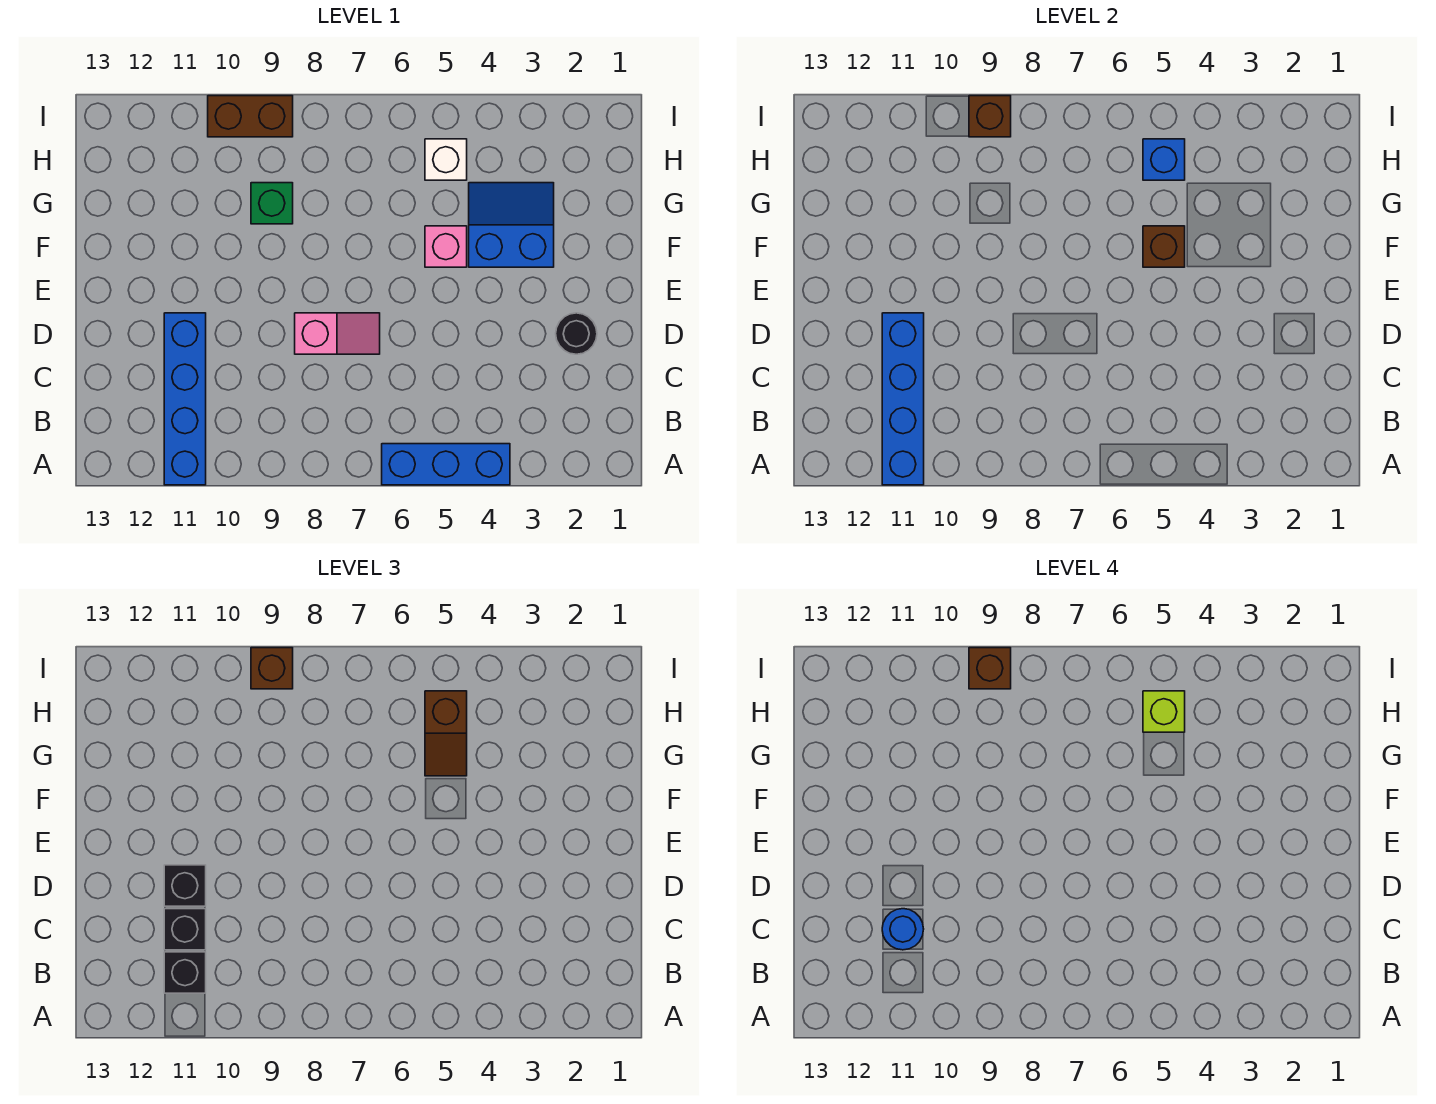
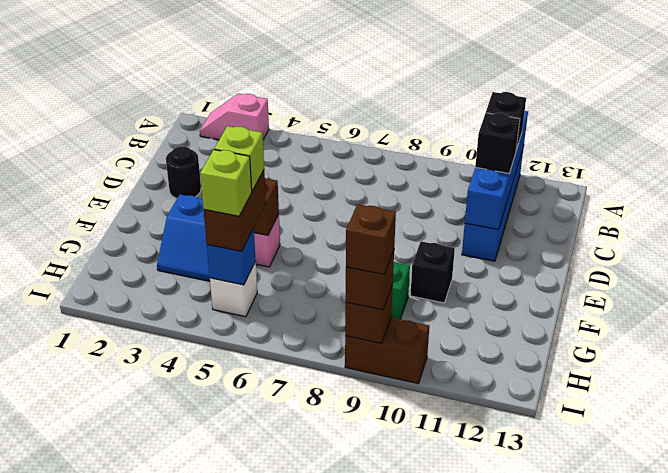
blue brick A4:A6 level 1 -> none
blue round brick C11 level 4 -> none
pink slope D7:D8 level 1 top 8 -> pink slope A2:A3 level 1 top 3
black brick D11 level 3 -> black brick F10 level 1
brown slope G5:H5 level 3 top H -> brown brick G5:H5 level 3
none -> lime brick G5 level 4

